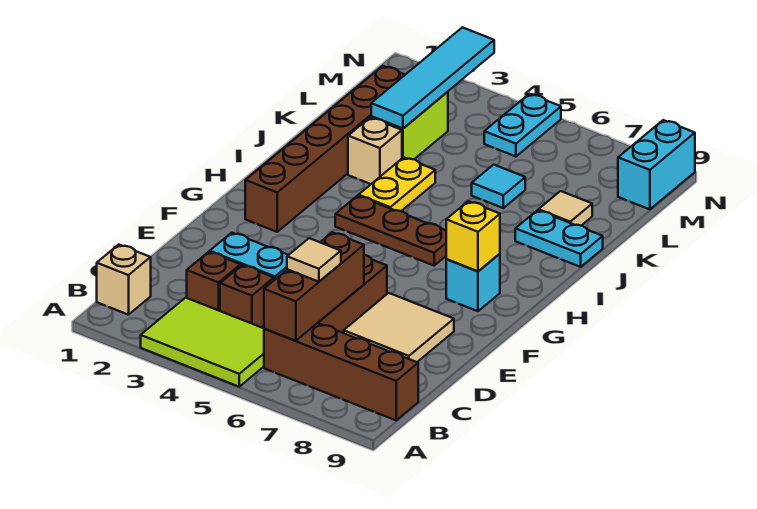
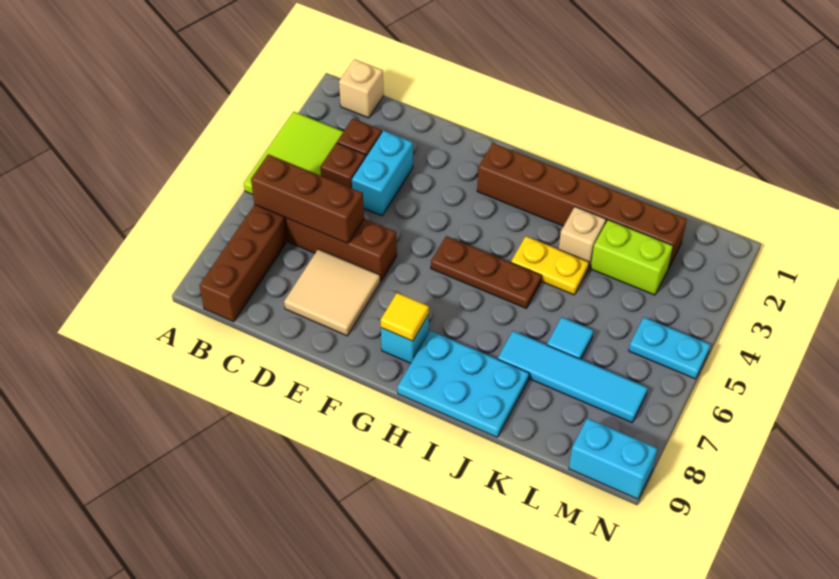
tan tile C6 level 3 -> none
yellow brick G8 level 2 -> yellow tile G8 level 2
brown plate H4:H6 level 1 -> brown plate G5:I5 level 1
cyan plate J8:J9 level 1 -> cyan plate H8:J9 level 1
cyan tile K3:N3 level 2 -> cyan tile J7:M7 level 1
tan tile K8 level 1 -> none

